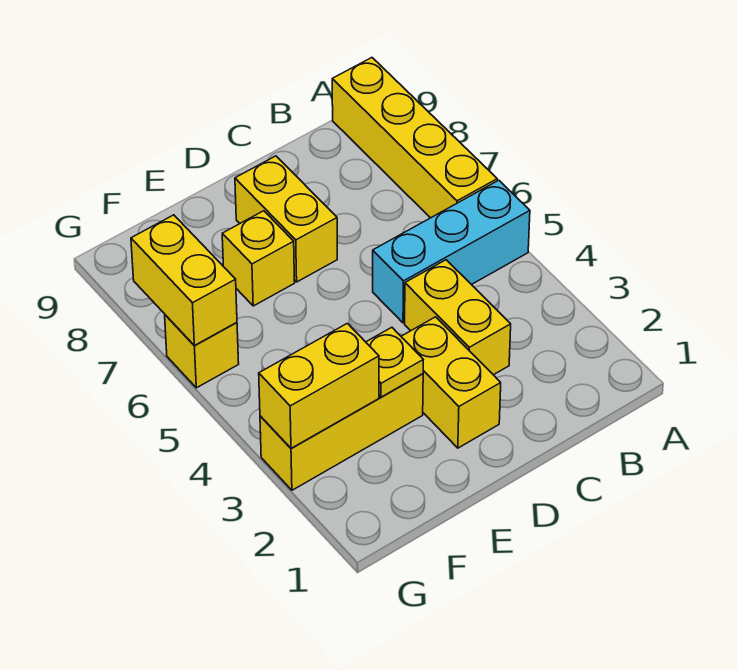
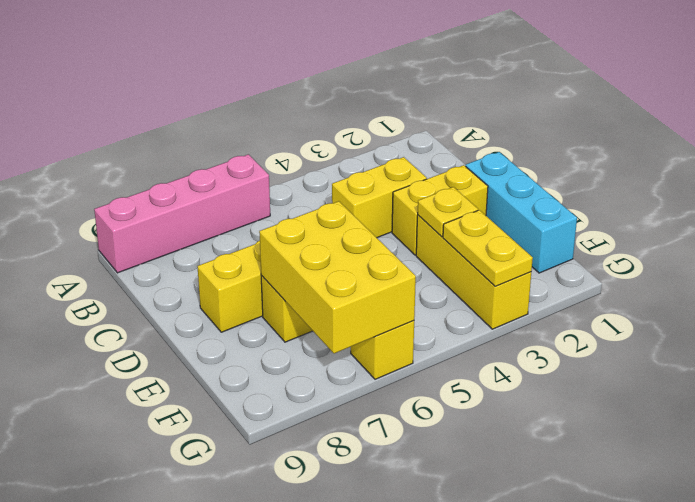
cyan brick A5:C5 level 1 -> cyan brick D1:F1 level 1
yellow brick A6:A9 level 1 -> pink brick A6:A9 level 1
yellow brick F3:G3 level 2 -> yellow plate F3:G3 level 2
yellow brick G6:G7 level 2 -> yellow brick E6:G7 level 2

